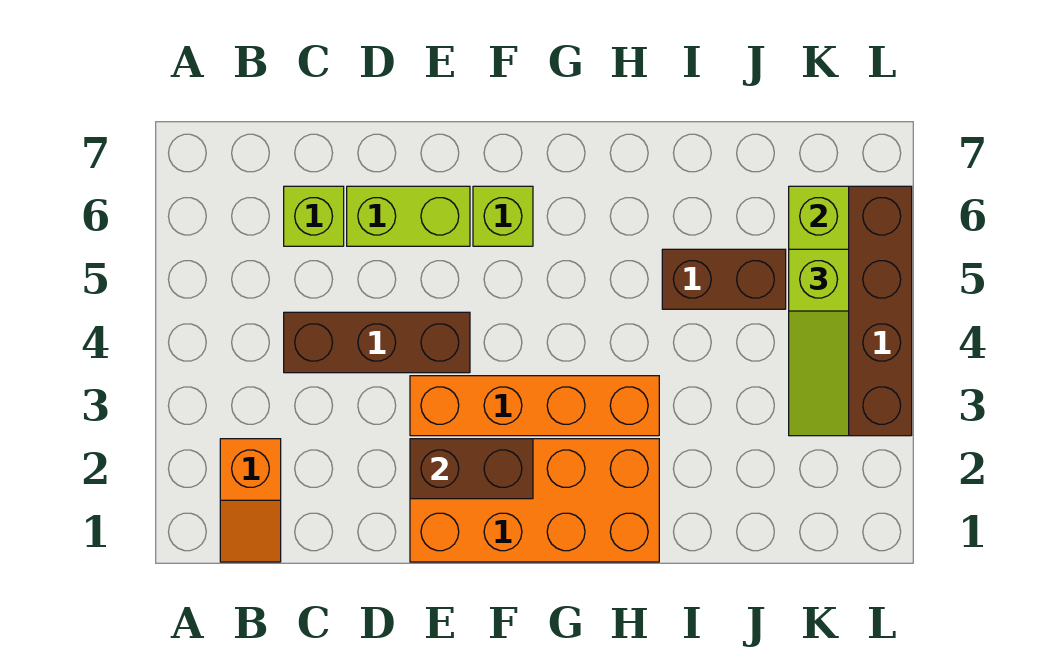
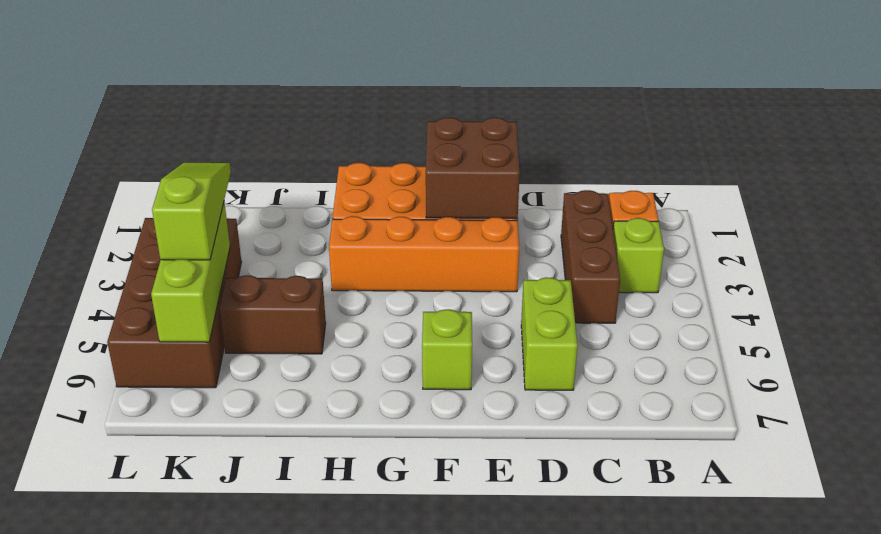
brown brick C4:E4 level 1 -> brown brick C2:C4 level 1
lime brick C6 level 1 -> lime brick B3 level 1
lime brick D6:E6 level 1 -> lime brick D5:D6 level 1
brown brick E2:F2 level 2 -> brown brick E1:F2 level 2

